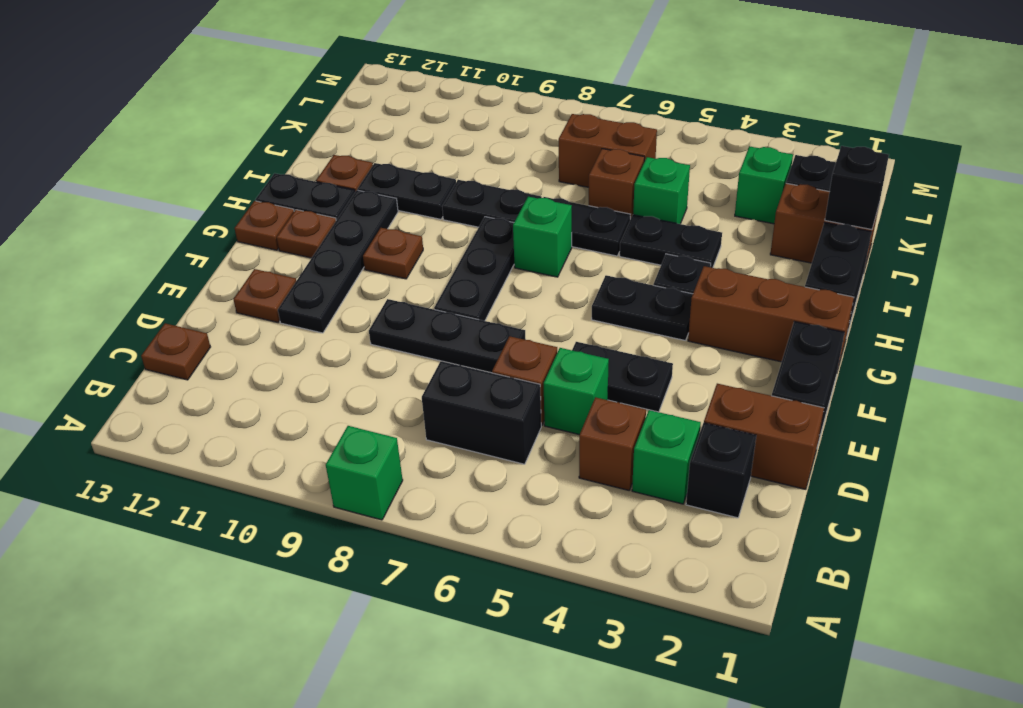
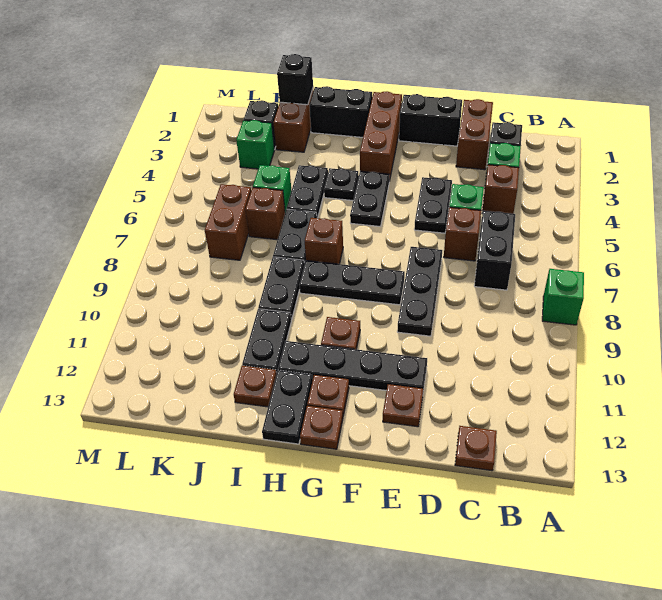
green brick H7 level 1 -> brown brick H7 level 1

